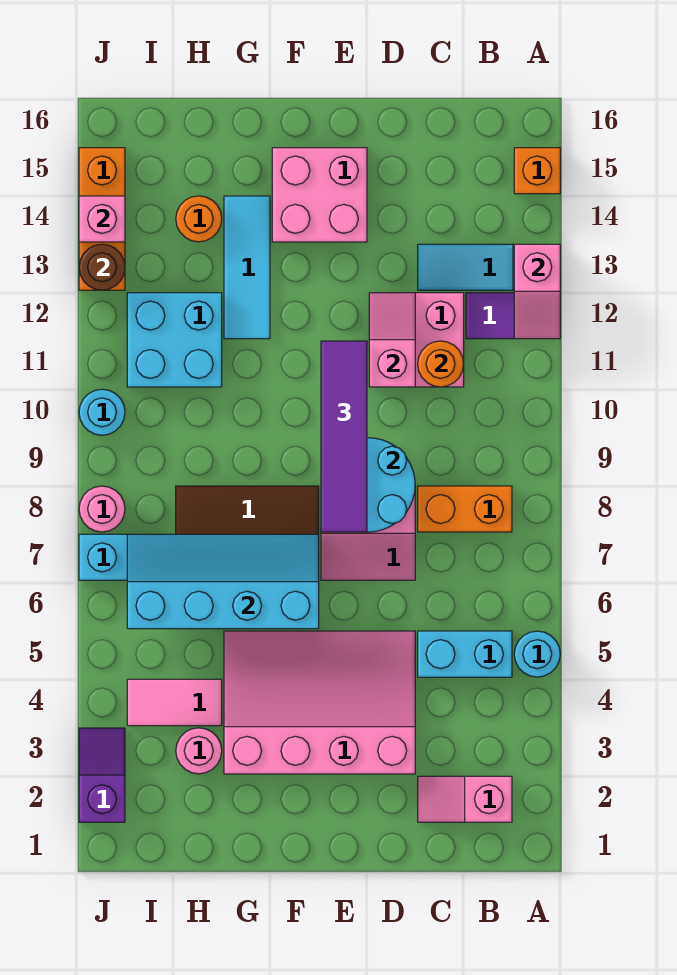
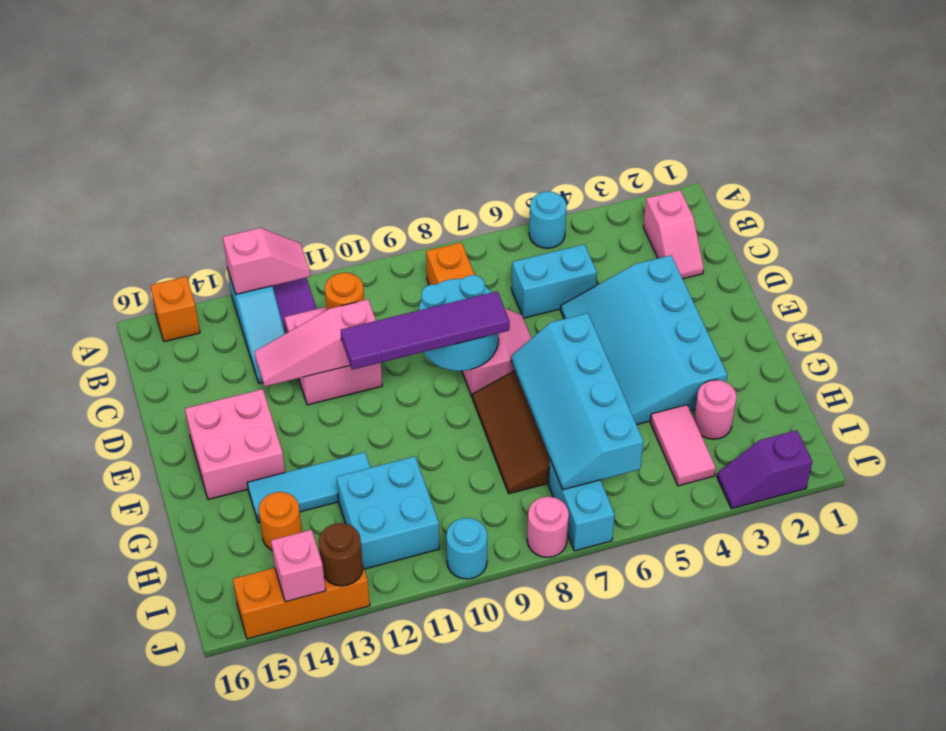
cyan brick B5:C5 level 1 -> cyan brick C5:C6 level 1
pink slope D3:G5 level 1 top 3 -> cyan slope D3:G5 level 1 top 3
pink slope D11:D12 level 2 top 11 -> pink slope D11:D13 level 2 top 11

